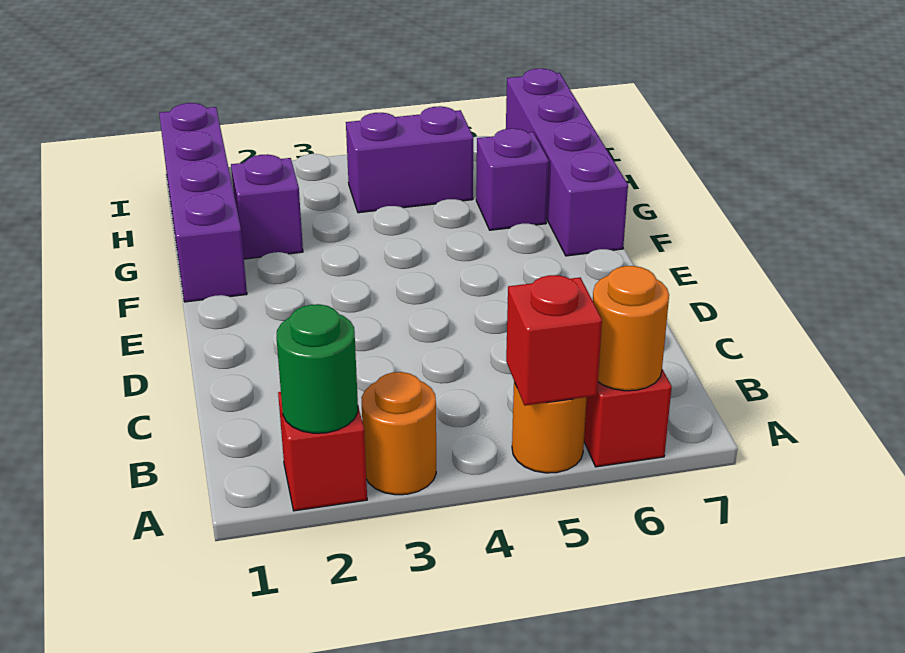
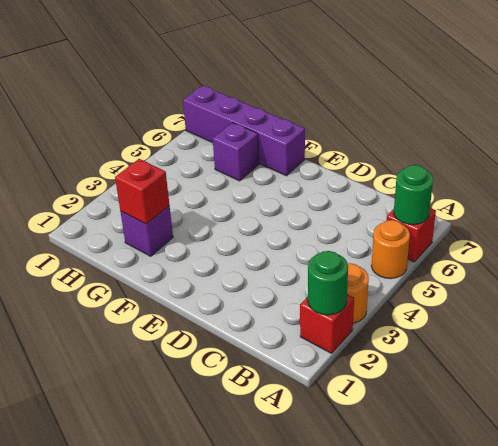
red brick A5 level 2 -> red brick G2 level 2
orange round brick A6 level 2 -> green round brick A6 level 2
purple brick F1:I1 level 1 -> none
purple brick H4:H5 level 1 -> none

